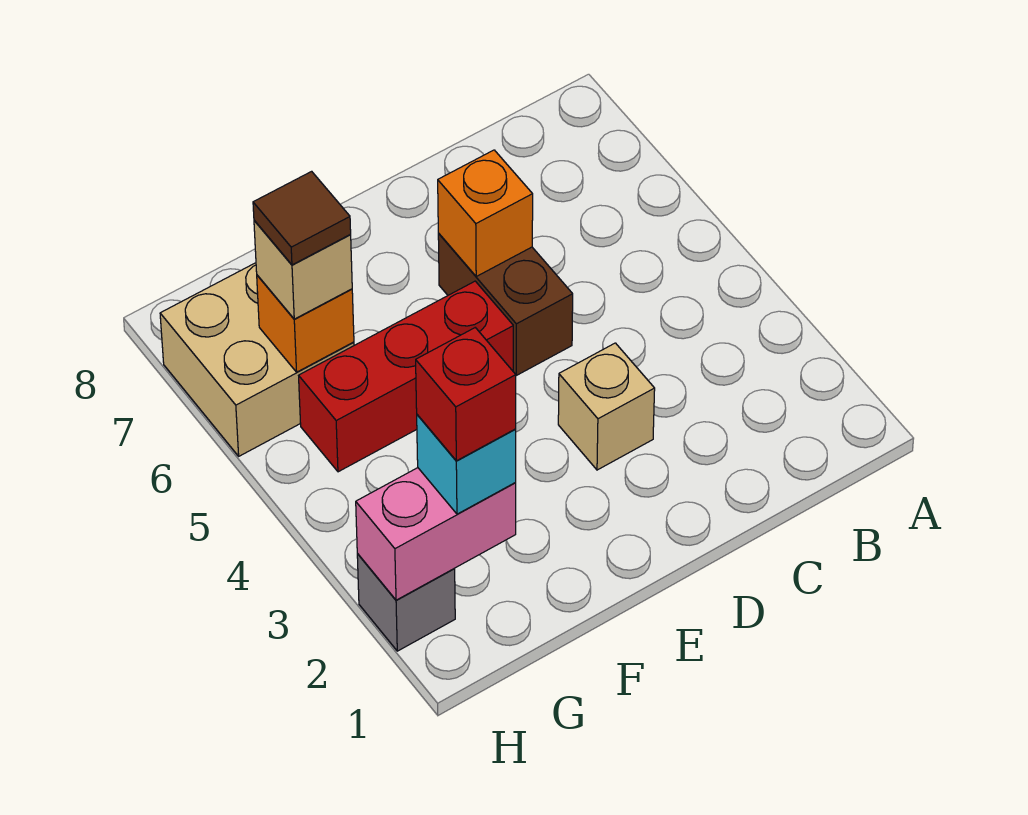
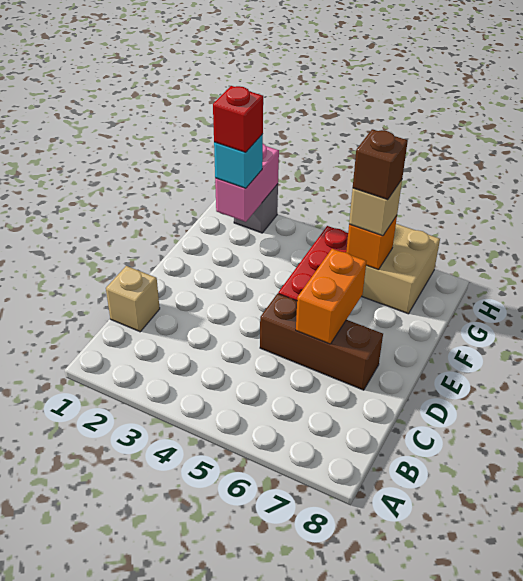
tan brick D3 level 1 -> tan brick C1 level 1
brown brick D5:D6 level 1 -> brown brick D5:D7 level 1
orange brick D6 level 2 -> orange brick D6:E6 level 2
brown tile G6 level 4 -> brown brick G6 level 4

